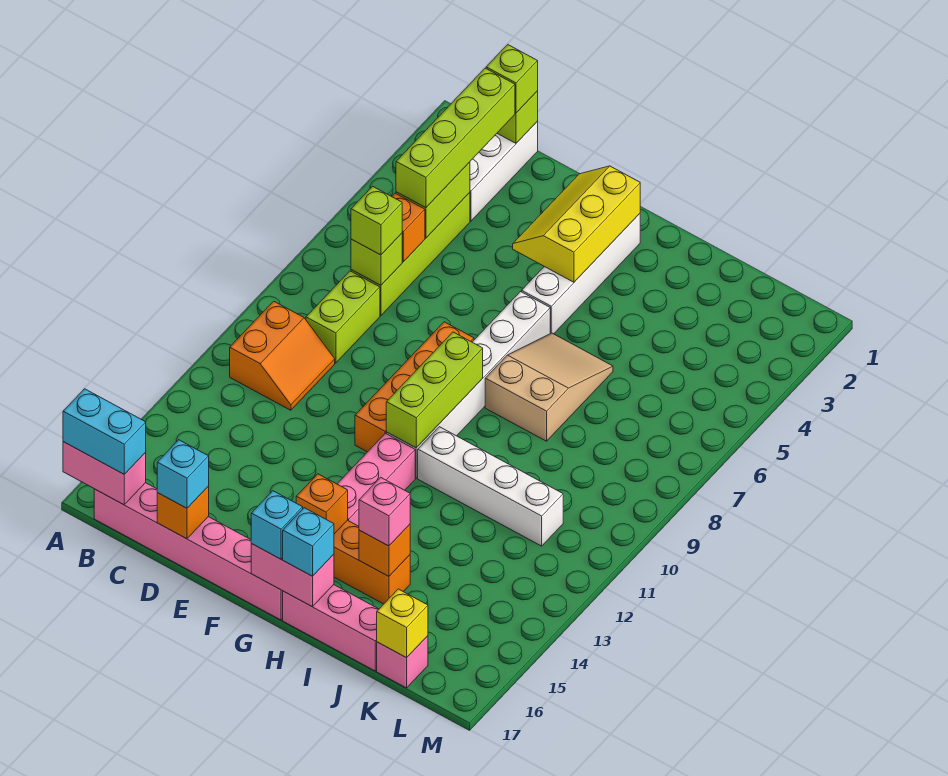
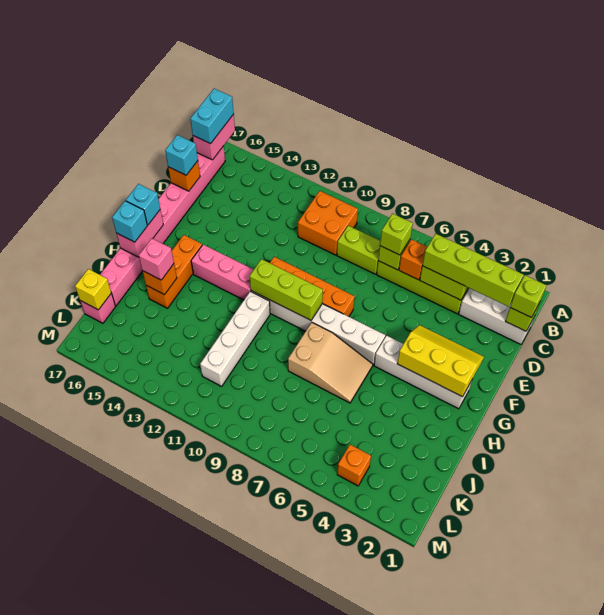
orange slope B10:C11 level 1 top B -> orange brick B10:C11 level 1
orange brick G15 level 2 -> orange brick L4 level 1

